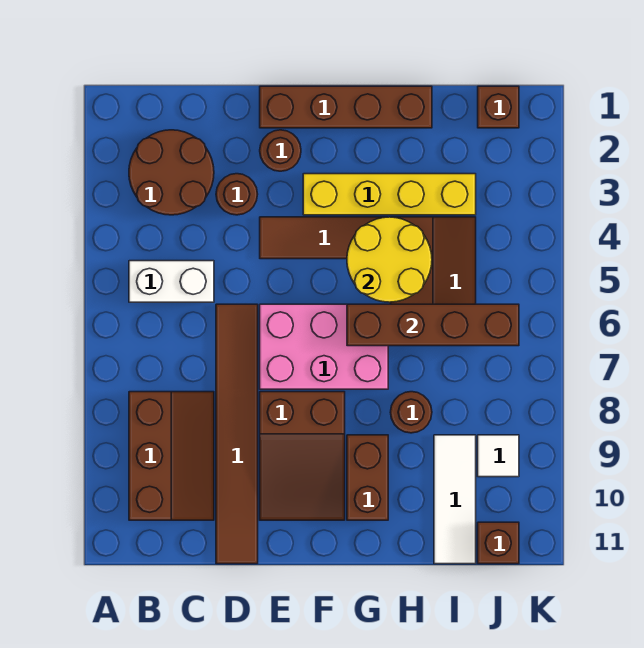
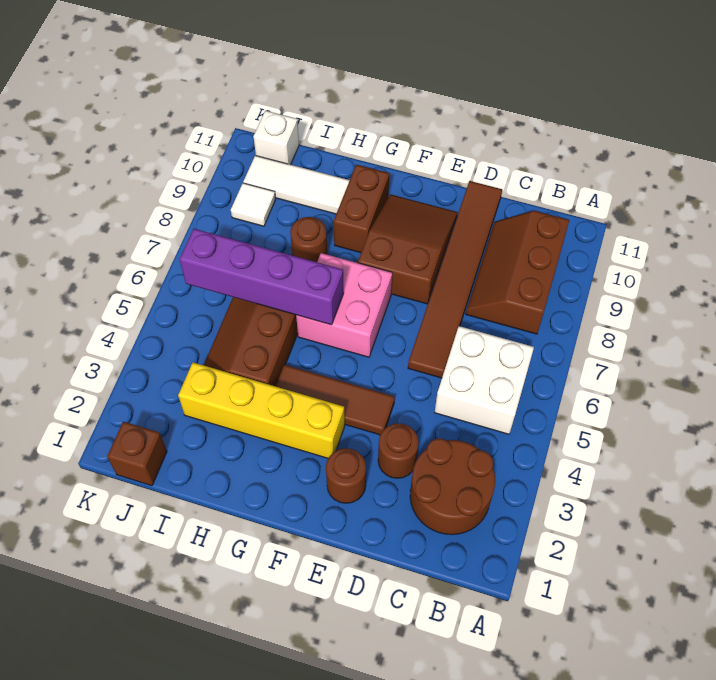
white brick B5:C5 level 1 -> white brick B5:C6 level 1
brown brick E1:H1 level 1 -> none
pink brick E6:G7 level 1 -> pink brick F6:G7 level 1
yellow round brick G4:H5 level 2 -> none
brown brick G6:J6 level 2 -> purple brick G6:J6 level 2
white tile I9:I11 level 1 -> white tile H10:J10 level 1
brown brick J11 level 1 -> white brick J11 level 1

